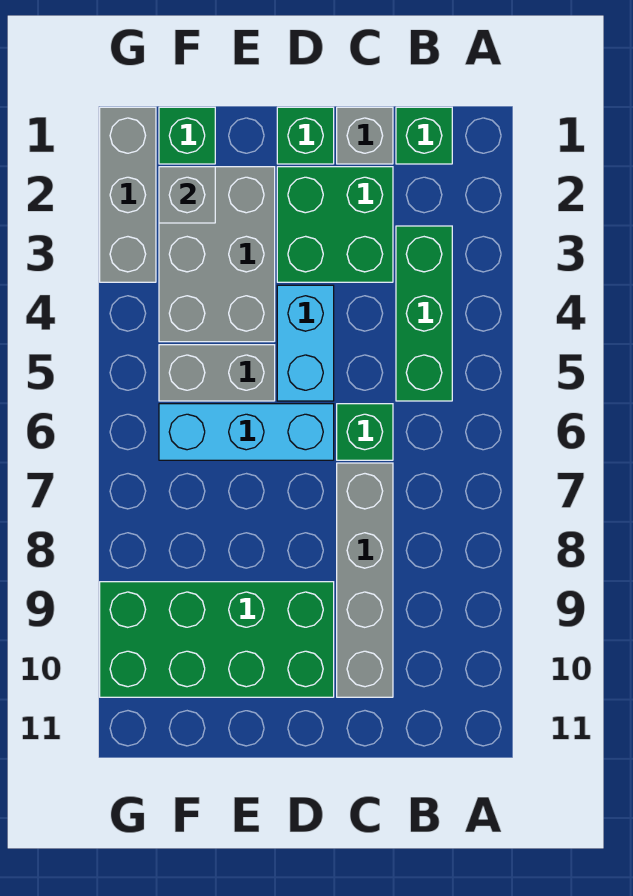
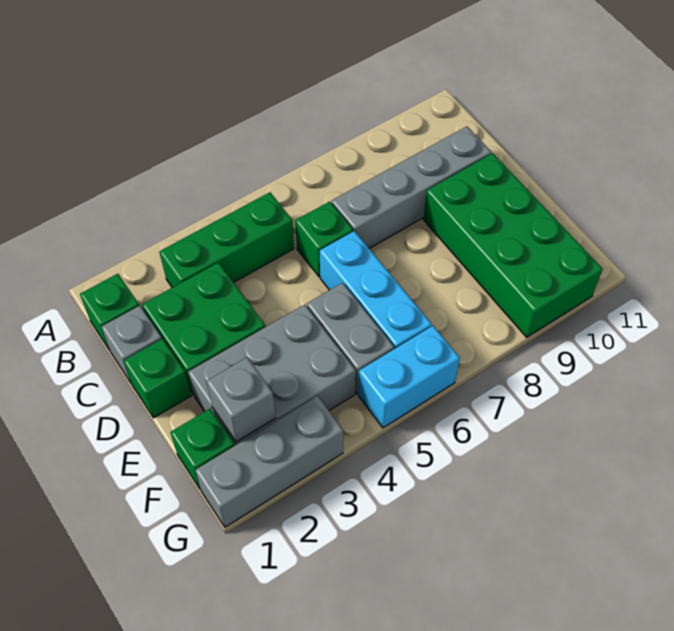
cyan brick D4:D5 level 1 -> cyan brick G5:G6 level 1

